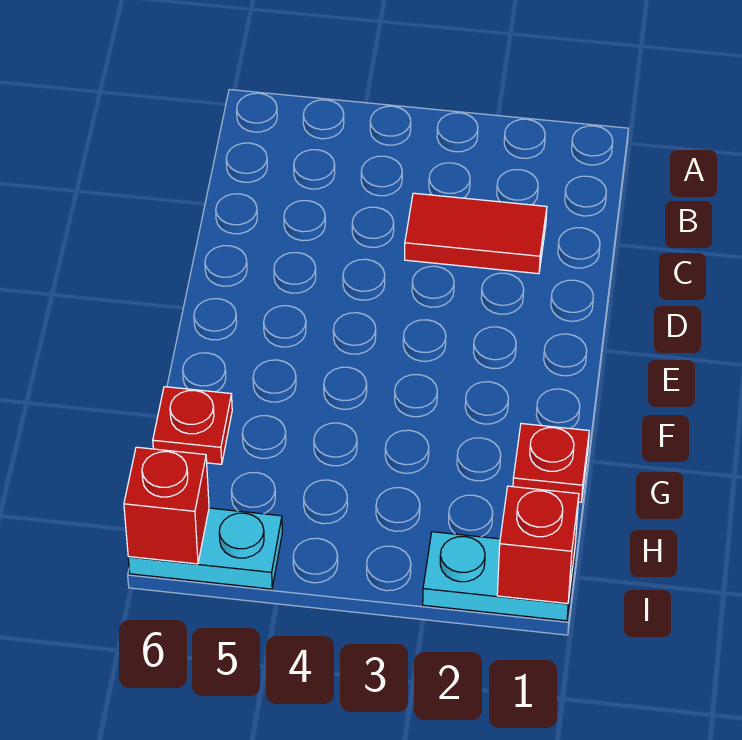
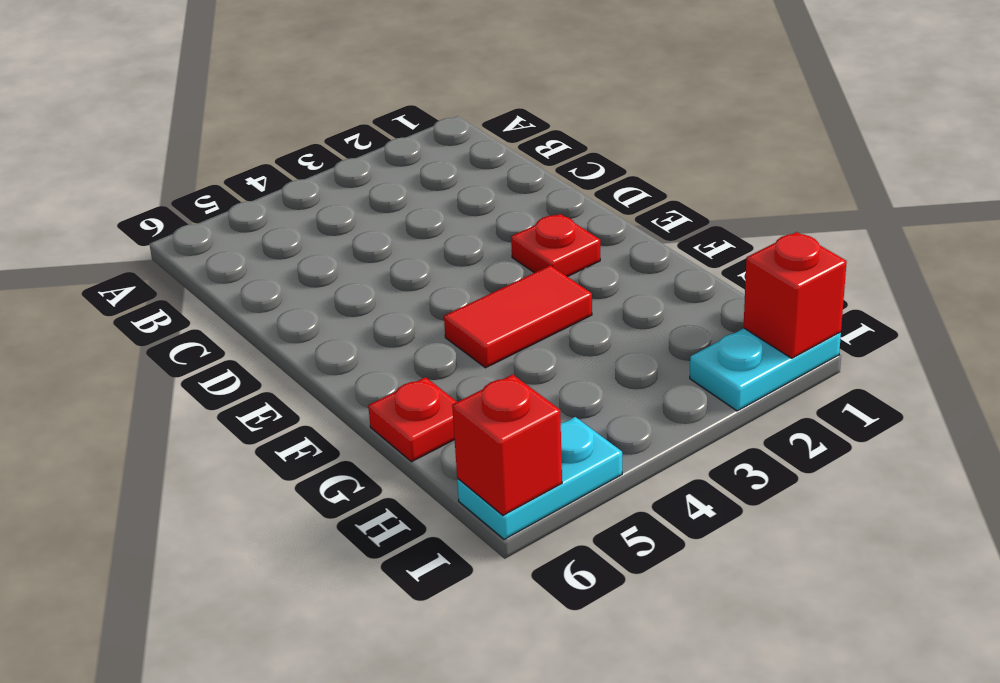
red tile C2:C3 level 1 -> red tile F3:F4 level 1
red plate G1 level 1 -> red plate E2 level 1

